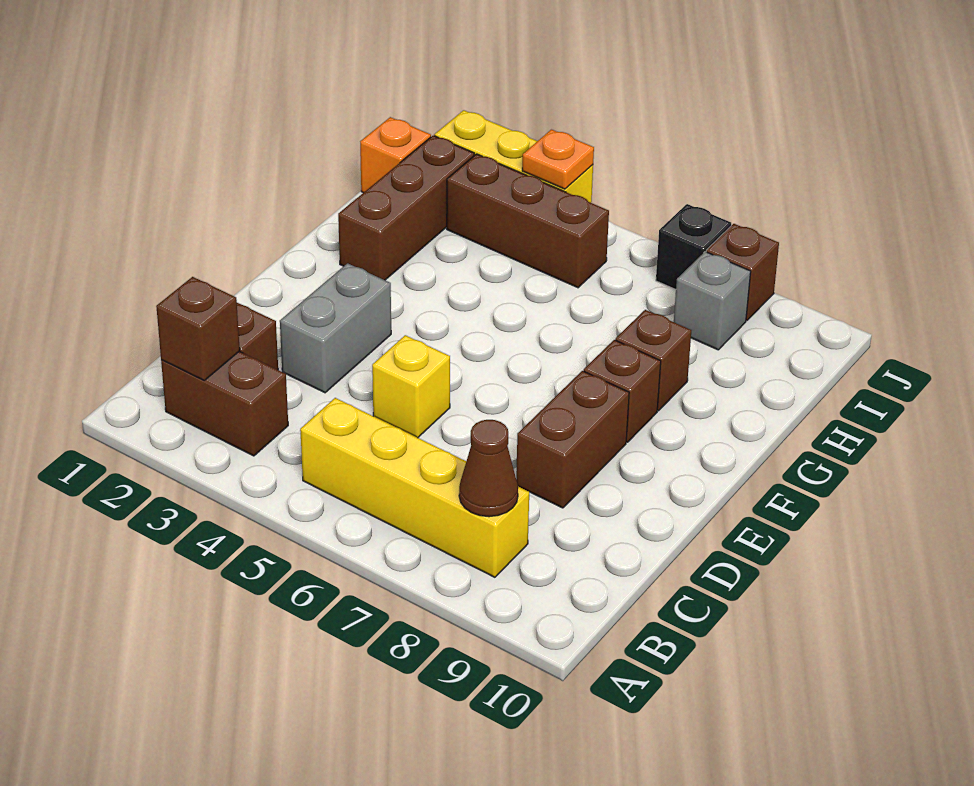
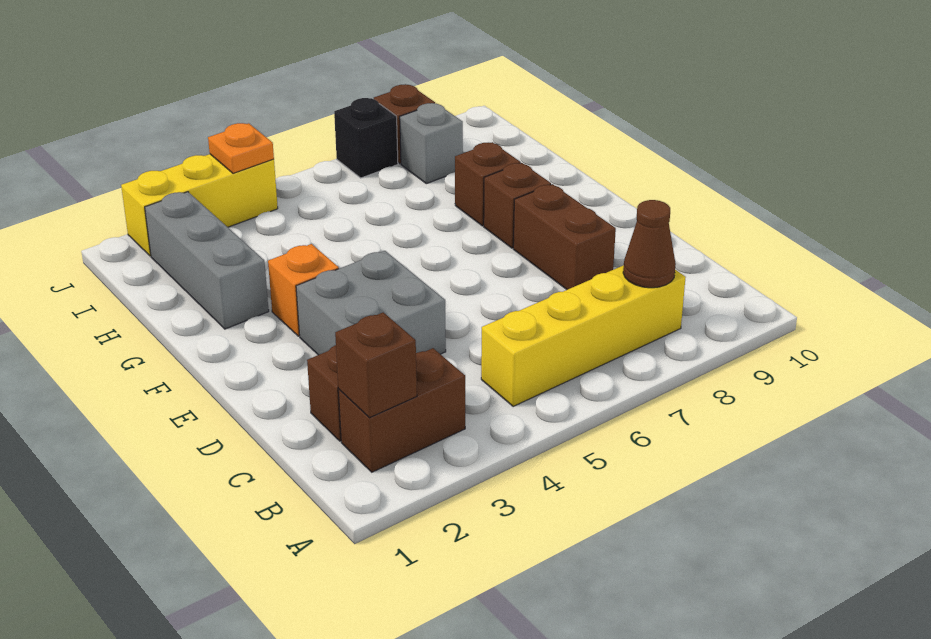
grey brick D3:E3 level 1 -> grey brick D3:E4 level 1
yellow brick D5 level 1 -> none
brown brick G2:I2 level 1 -> grey brick G2:I2 level 1
orange brick I1 level 1 -> orange brick F3 level 1
brown brick I3:I5 level 1 -> none

